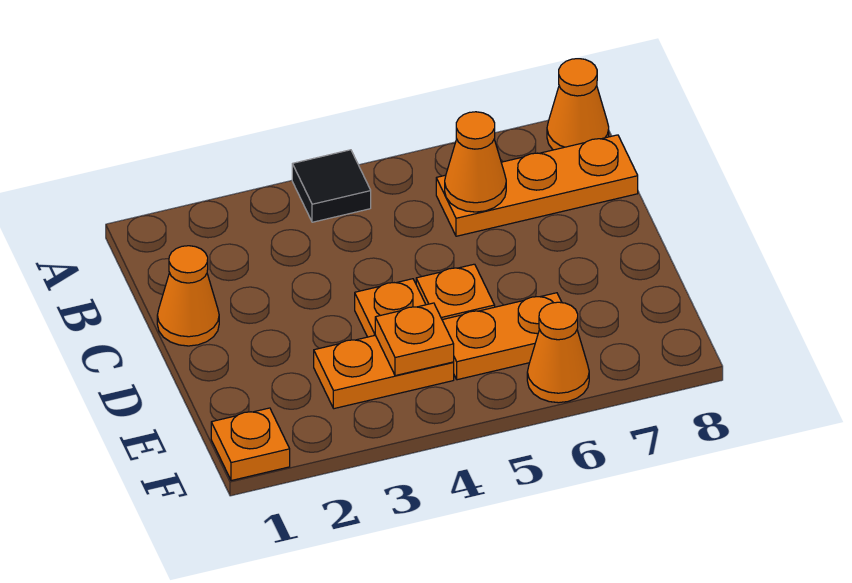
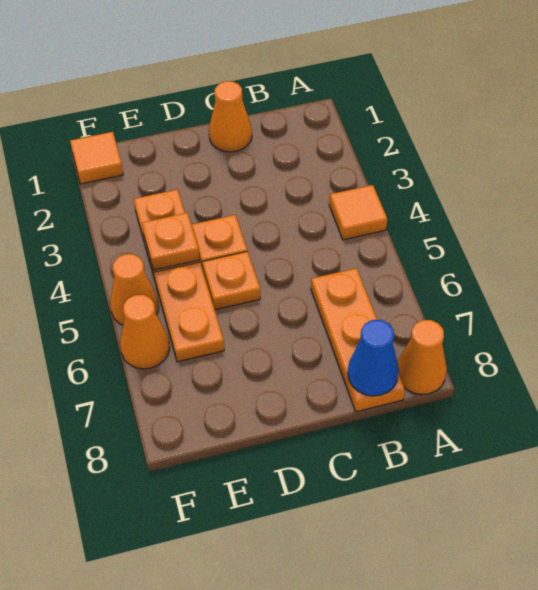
black tile A4 level 1 -> orange tile A4 level 1
orange cone B6 level 2 -> orange cone F5 level 1
none -> blue cone B8 level 2
orange plate F1 level 1 -> orange tile F1 level 1

